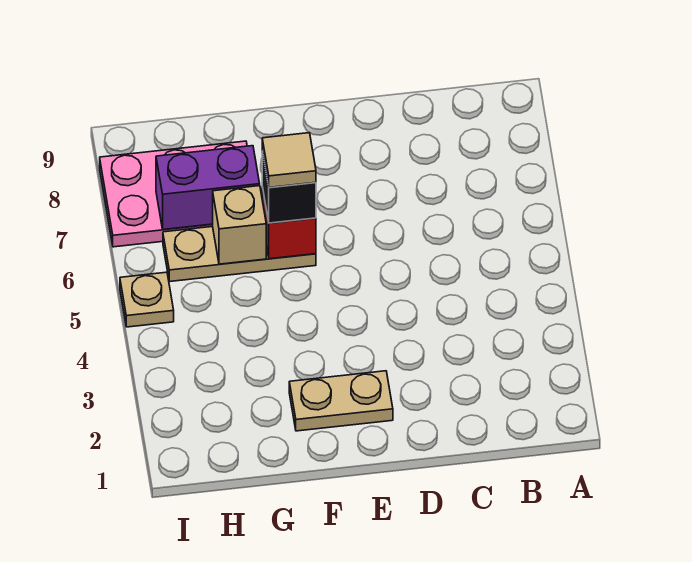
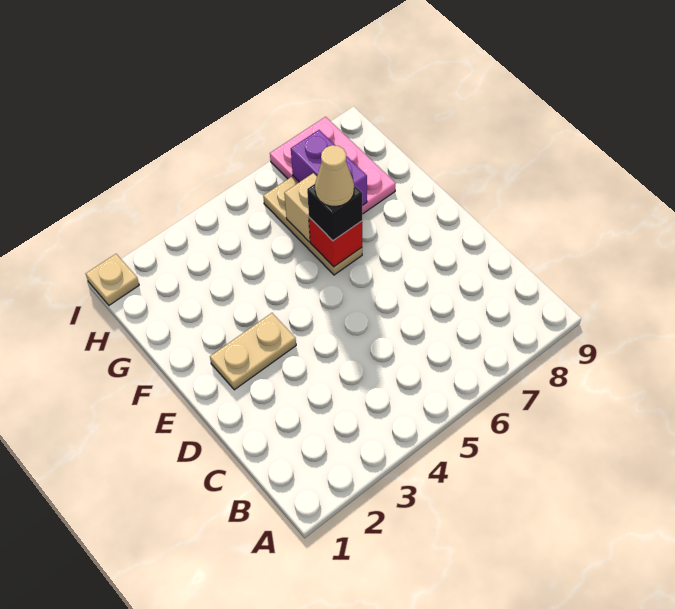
tan plate E2:F2 level 1 -> tan plate E2:E3 level 1
tan tile F6 level 4 -> tan cone F6 level 4
tan plate I5 level 1 -> tan plate I1 level 1

